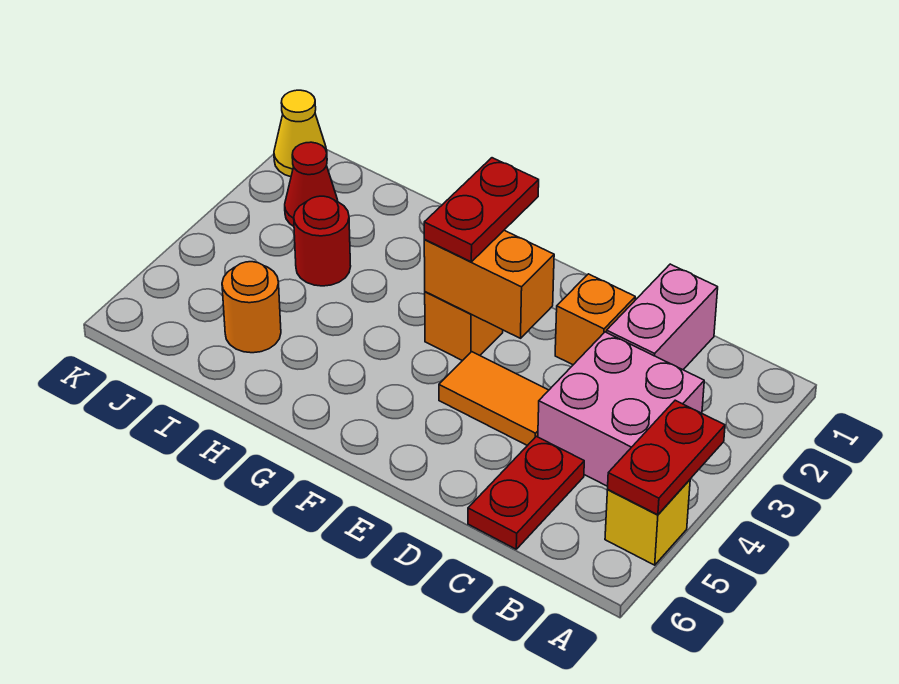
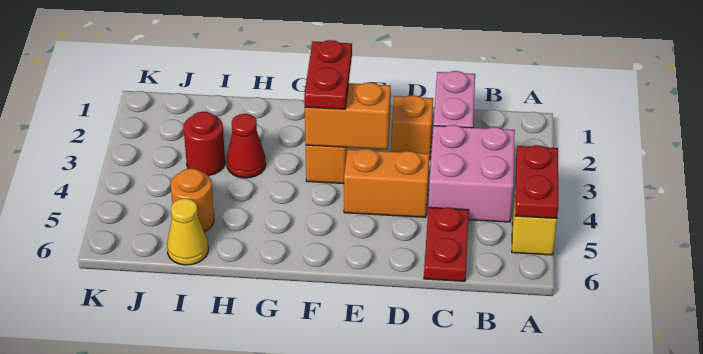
orange tile D4:E4 level 1 -> orange brick D4:E4 level 1
red cone J2 level 1 -> red cone H3 level 1
yellow cone K1 level 1 -> yellow cone I6 level 1

